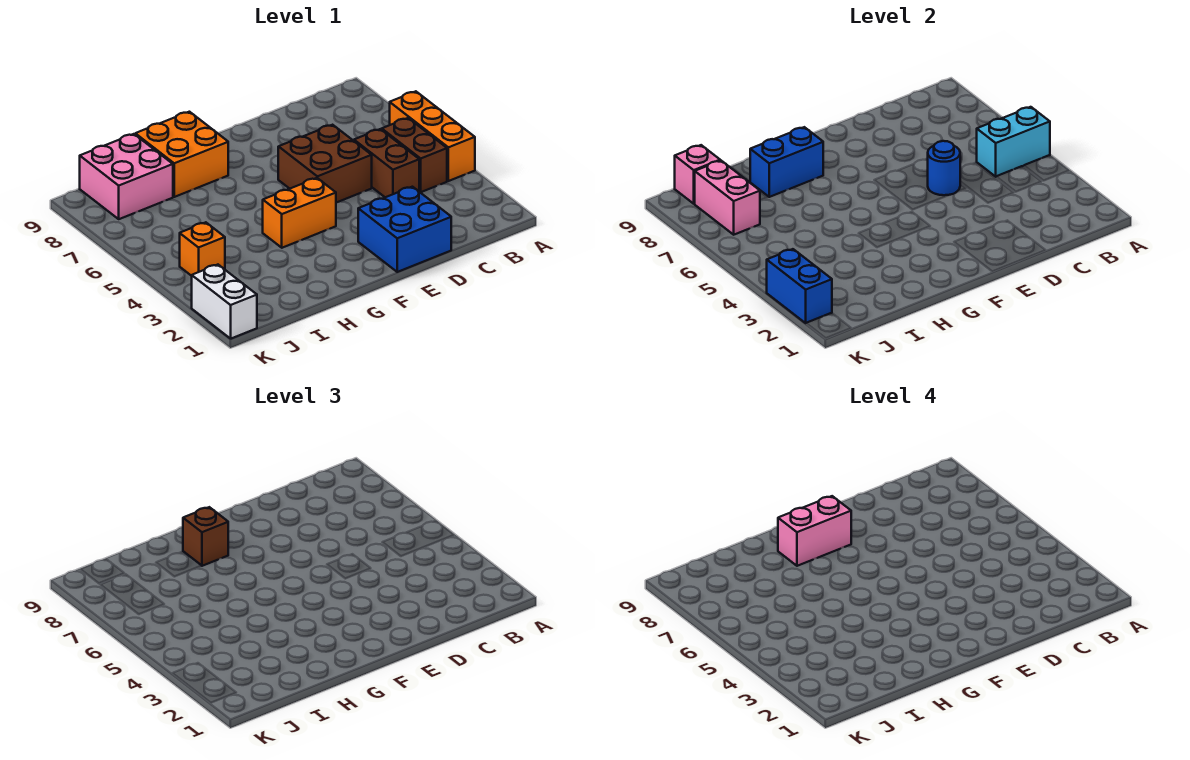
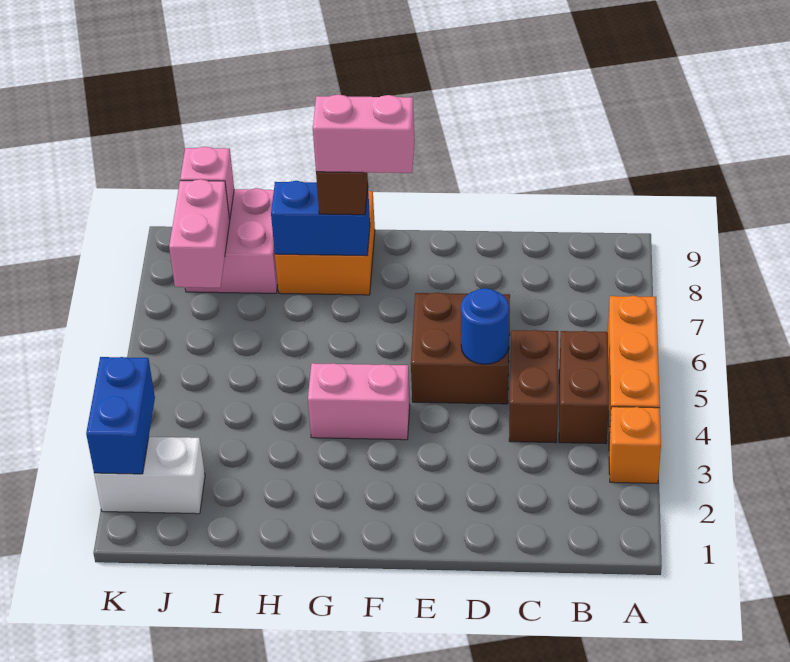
cyan brick A5:B5 level 2 -> none
blue brick D1:E2 level 1 -> none
orange brick F4:G4 level 1 -> pink brick F4:G4 level 1
orange brick J4 level 1 -> orange brick A3 level 1
white brick K1:K2 level 1 -> white brick J2:K2 level 1

